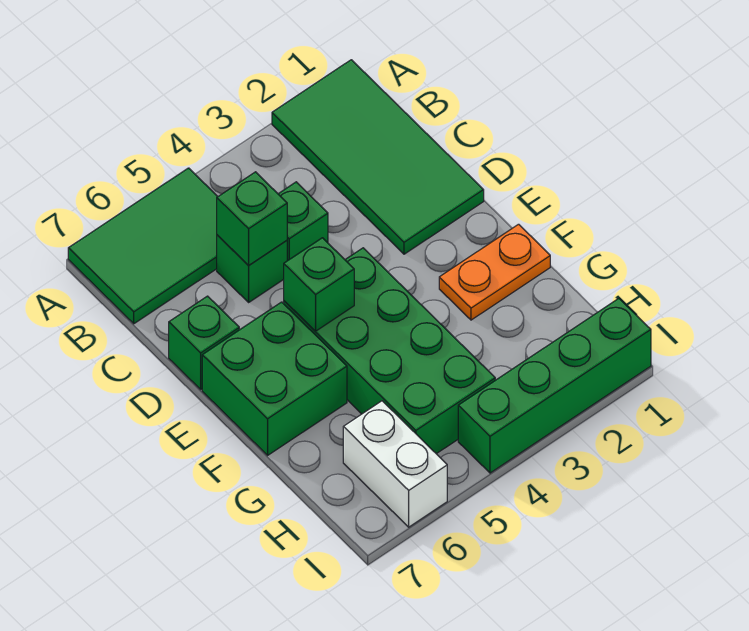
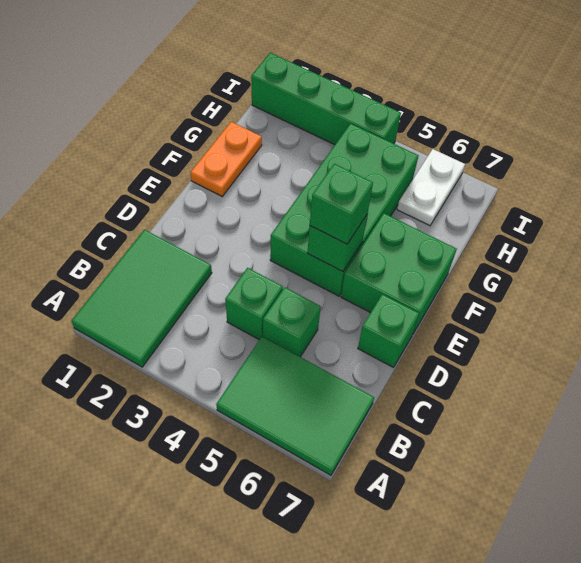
green tile A1:D2 level 1 -> green tile A1:C2 level 1
green brick C5 level 2 -> green brick E5 level 3
orange plate F1:F2 level 1 -> orange plate F1:G1 level 1
white brick H6:I6 level 1 -> white plate H6:I6 level 1

